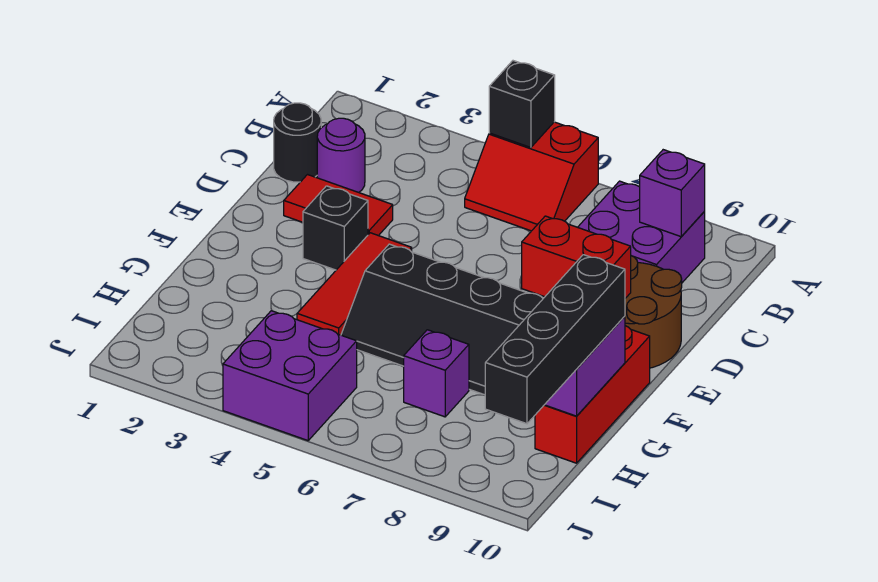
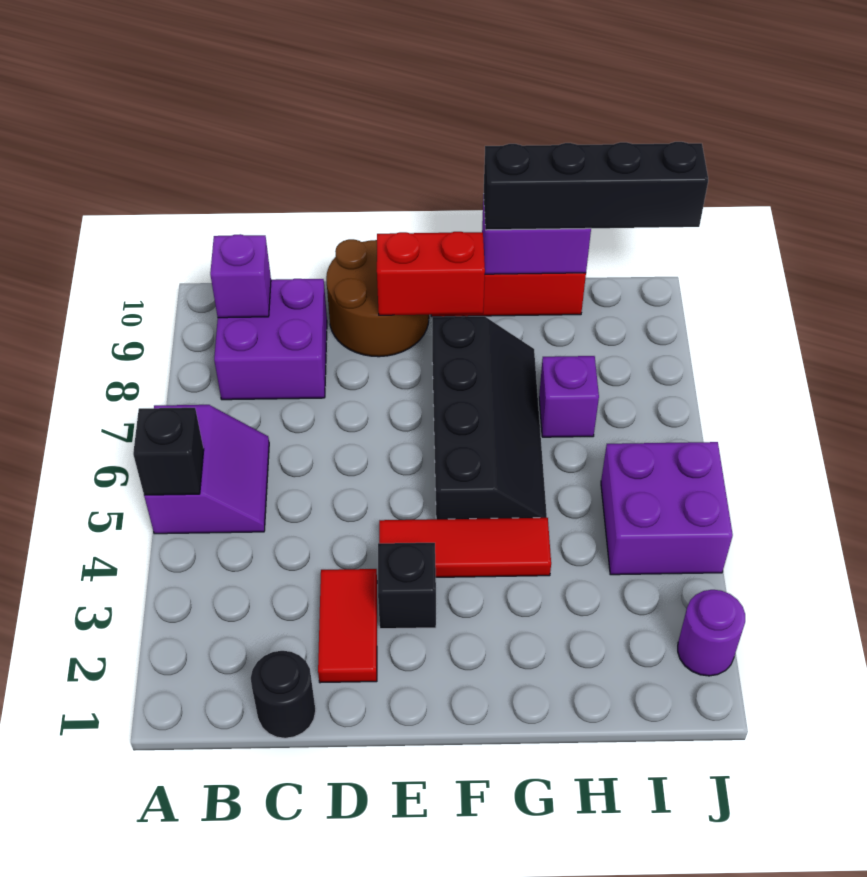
red slope A5:B6 level 1 top A -> purple slope A5:B6 level 1 top A
purple round brick C2 level 1 -> purple round brick J2 level 1
red brick E8:E9 level 2 -> red brick E9:F9 level 2

